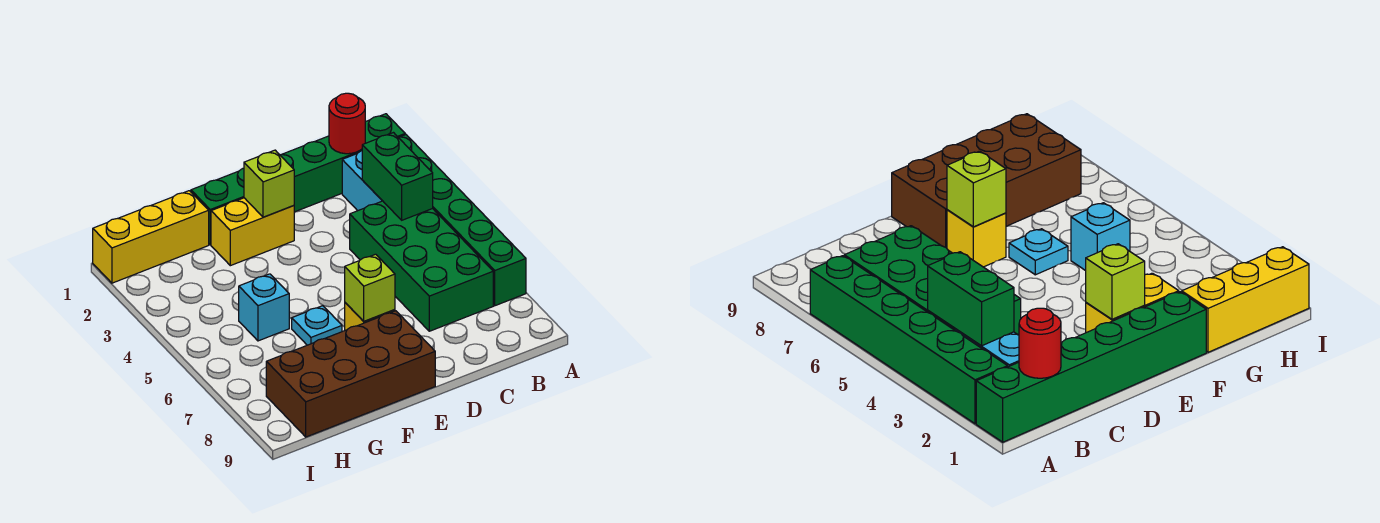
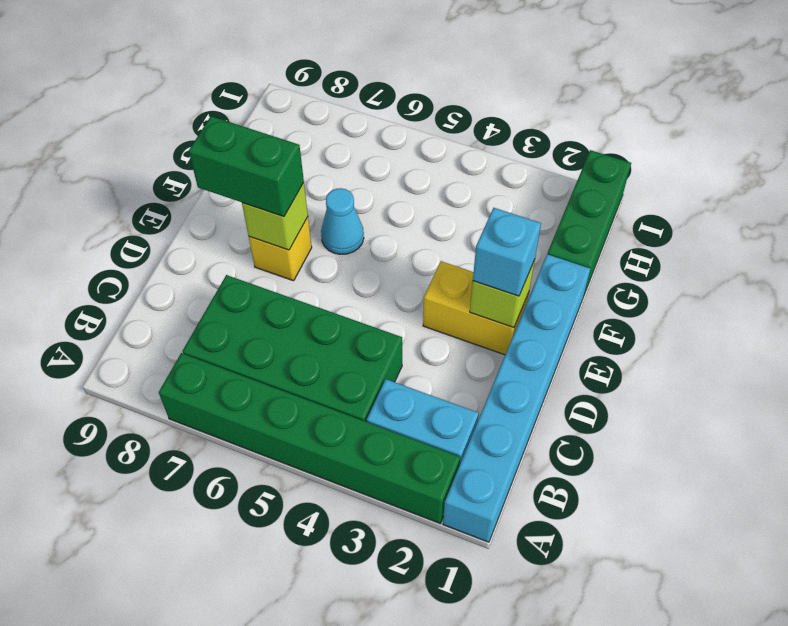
green brick A1:F1 level 1 -> cyan brick A1:F1 level 1
red round brick B1 level 2 -> none
green brick B3:B4 level 2 -> green brick E7:E8 level 3
yellow brick E2:F2 level 1 -> yellow brick E2:E3 level 1
brown brick E8:H9 level 1 -> none
cyan plate F6 level 1 -> cyan cone F6 level 1
yellow brick G1:I1 level 1 -> green brick G1:I1 level 1
cyan brick G5 level 1 -> cyan brick E2 level 3

